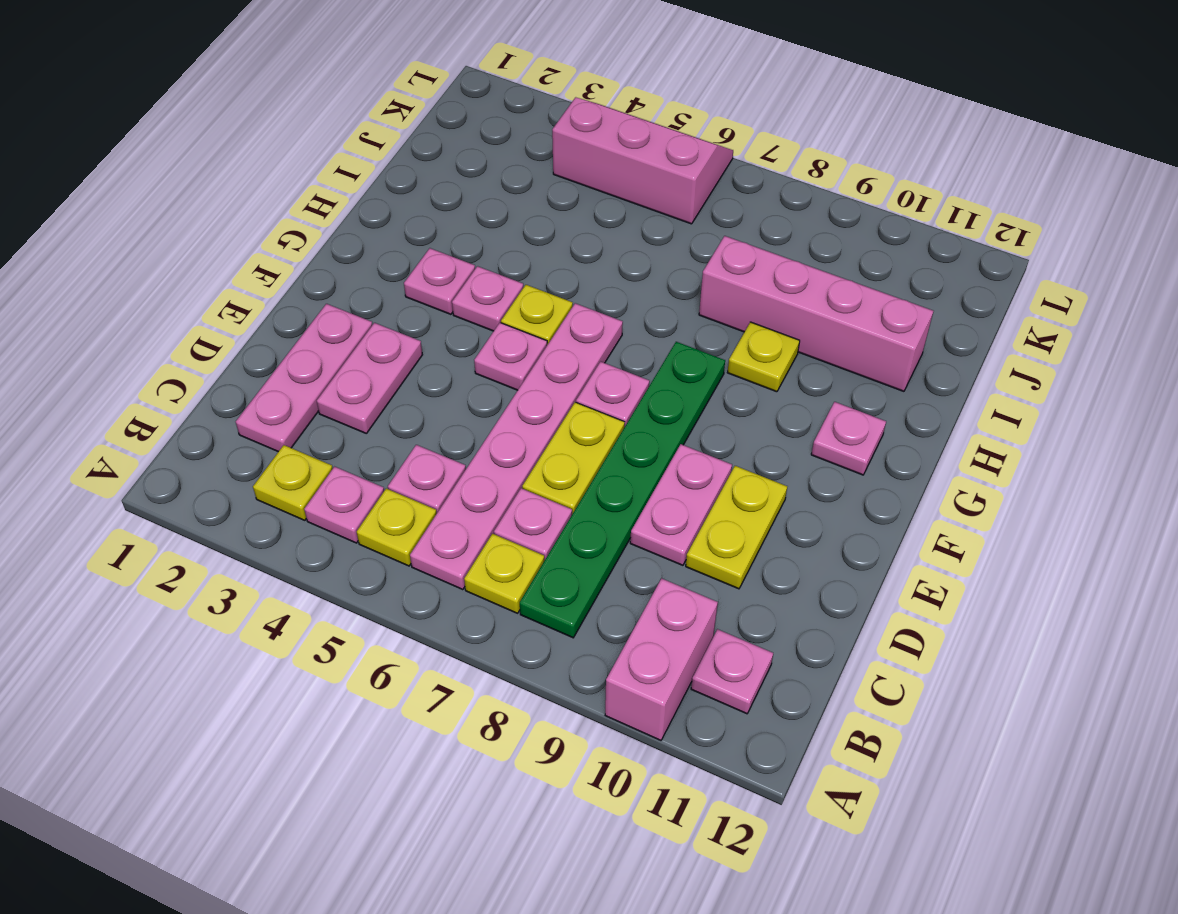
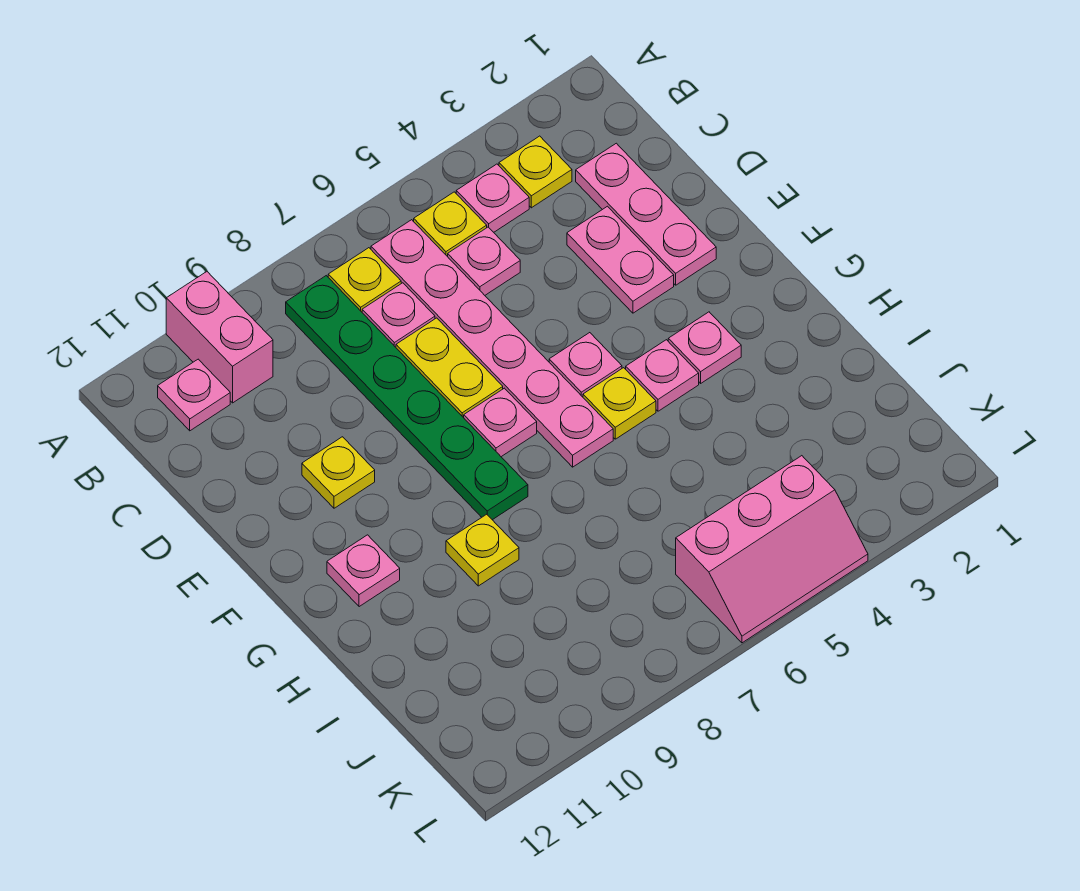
pink plate D9:E9 level 1 -> none
yellow plate D10:E10 level 1 -> yellow plate E10 level 1
pink brick I8:I11 level 1 -> none

